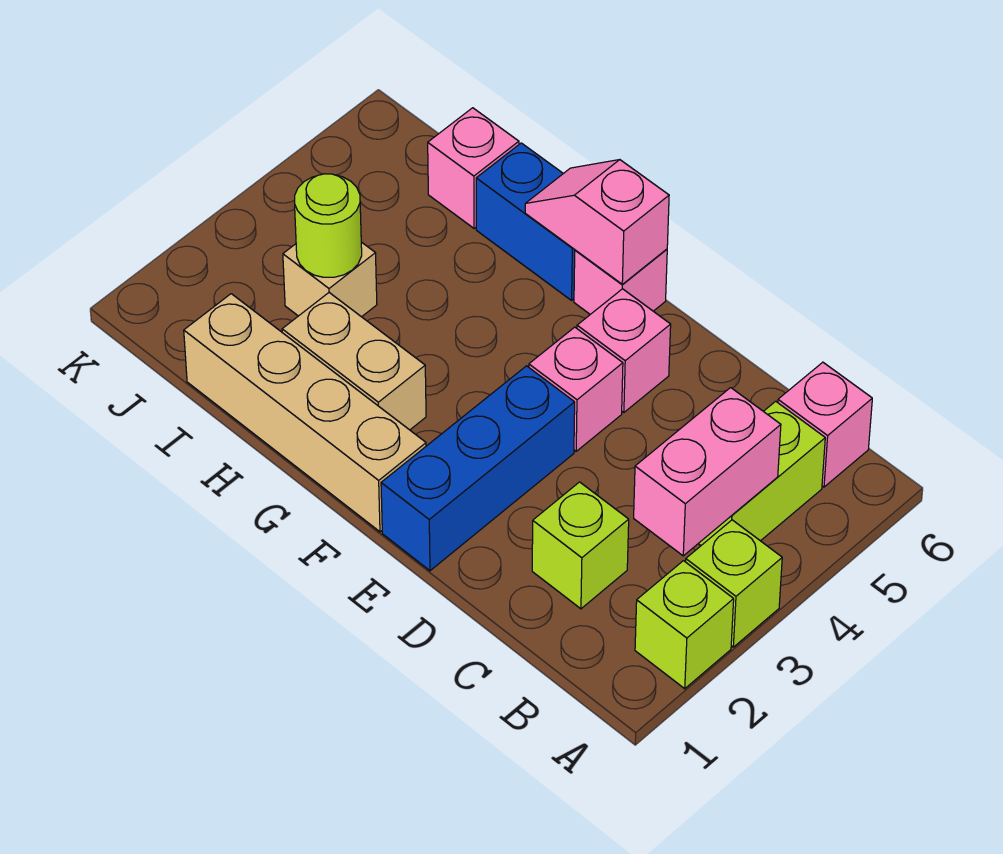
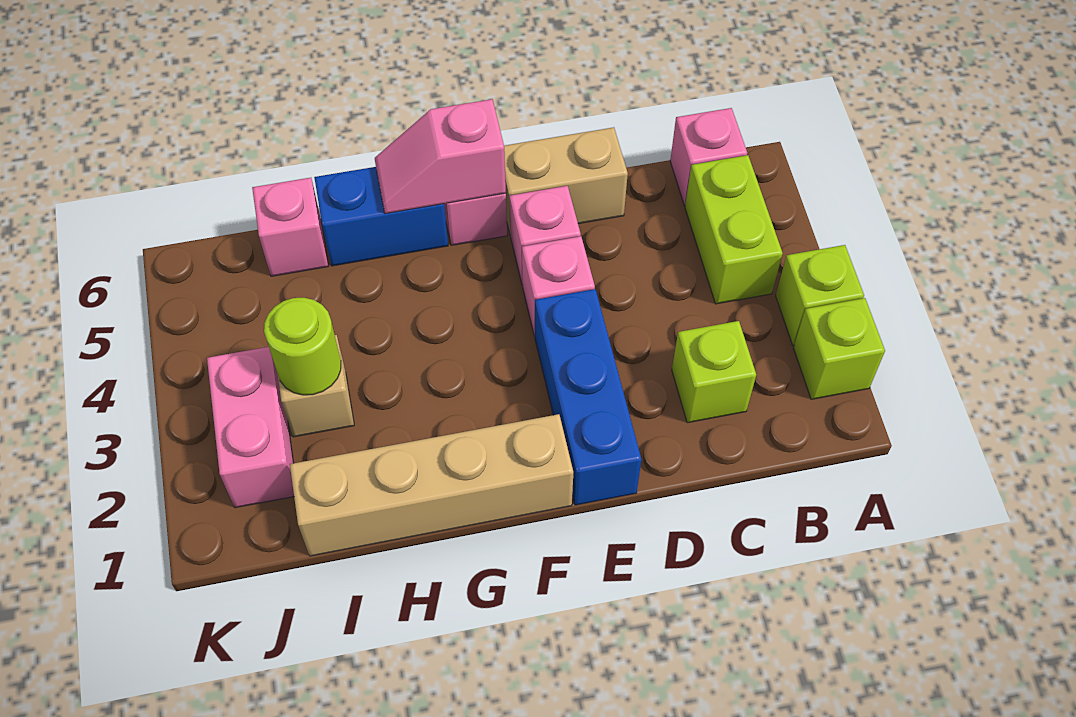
pink brick B3:B4 level 2 -> pink brick J2:J3 level 1
tan brick G2:H2 level 1 -> tan brick D6:E6 level 1

